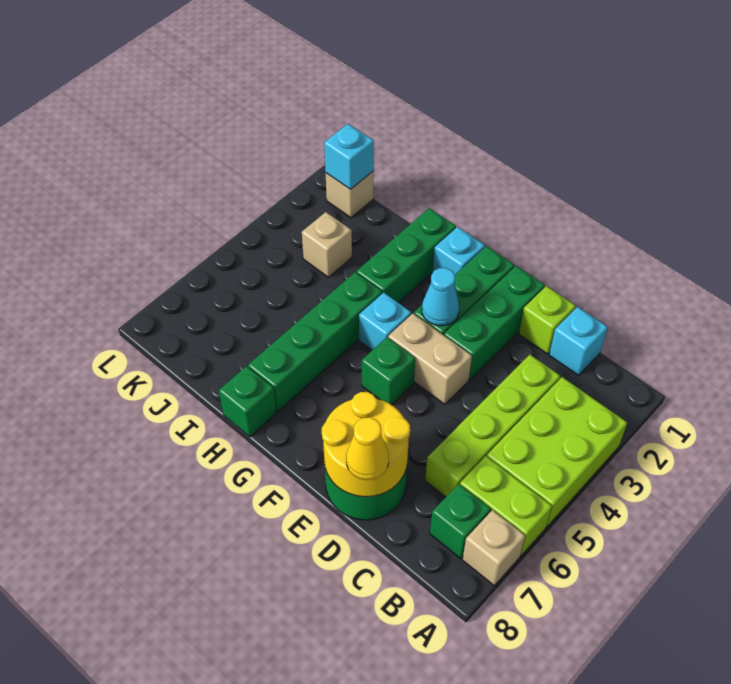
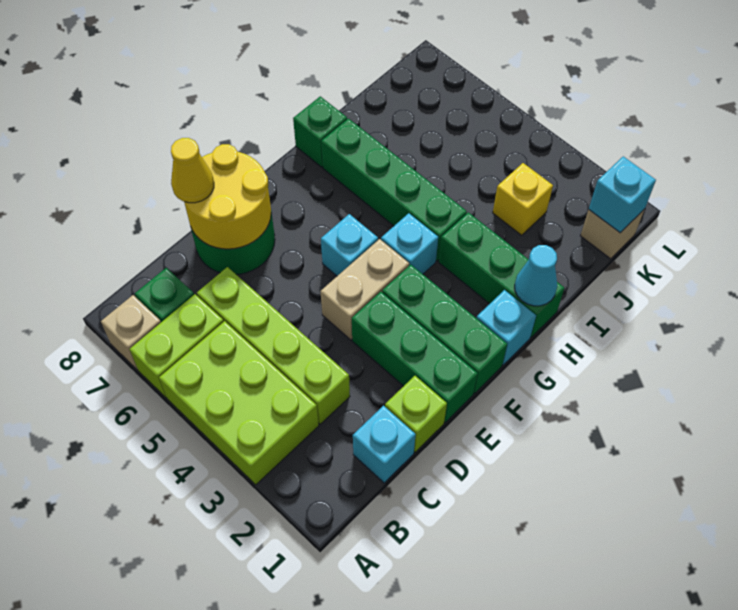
cyan cone F3 level 2 -> cyan cone H1 level 2
green brick F5 level 1 -> cyan brick F5 level 1
tan brick J3 level 1 -> yellow brick J3 level 1

